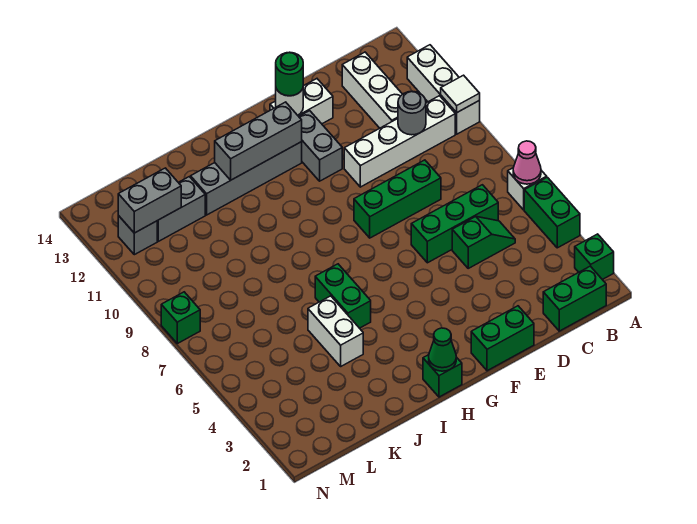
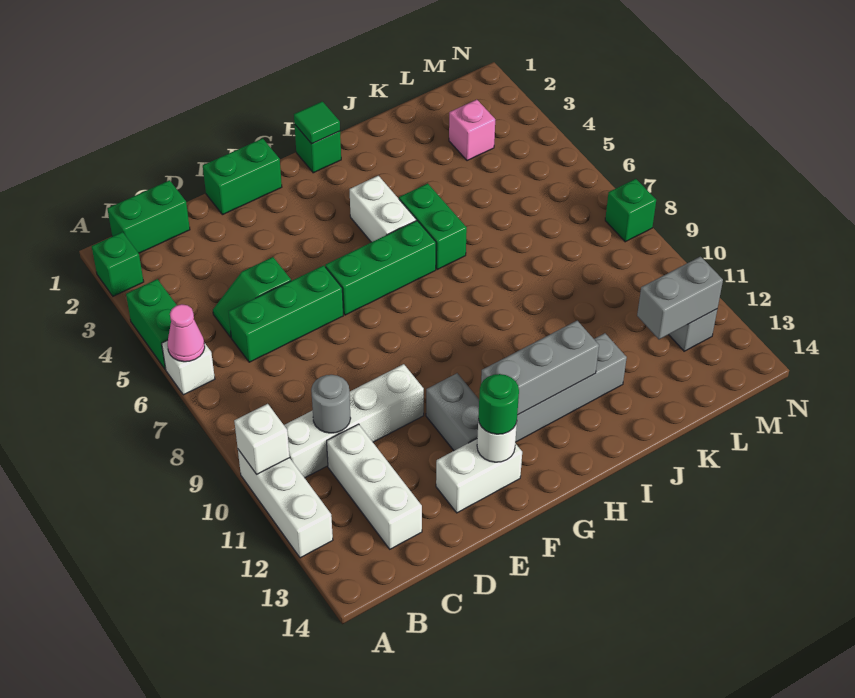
white tile A10 level 2 -> white brick A10 level 2
green brick D8:F8 level 1 -> green brick F6:H6 level 1
green cone H1 level 2 -> green tile H1 level 2
white brick J4:J5 level 1 -> white brick H4:H5 level 1
grey brick K12:L12 level 1 -> none
none -> pink brick L3 level 1

